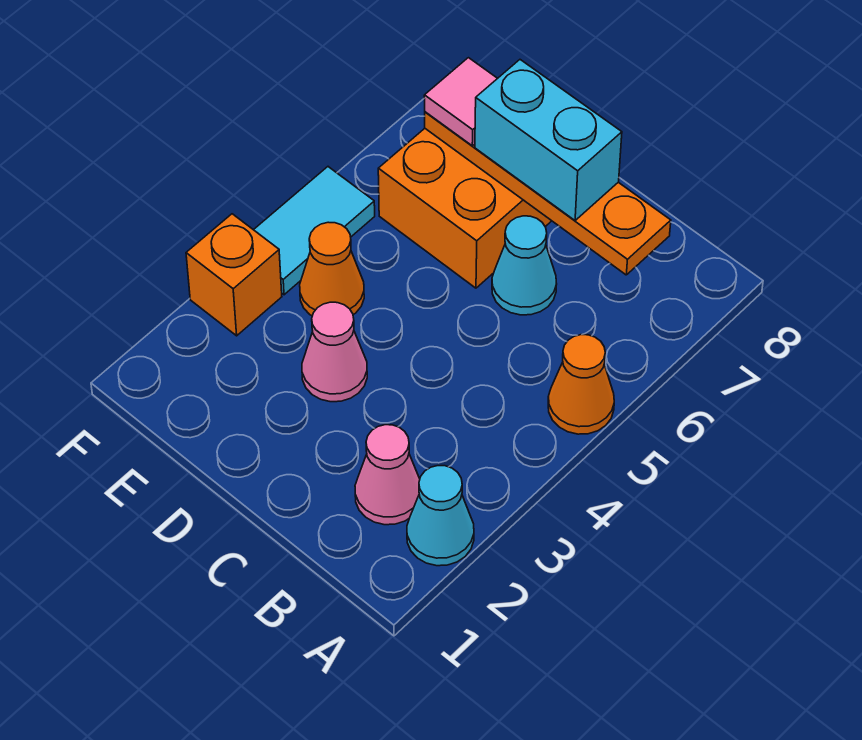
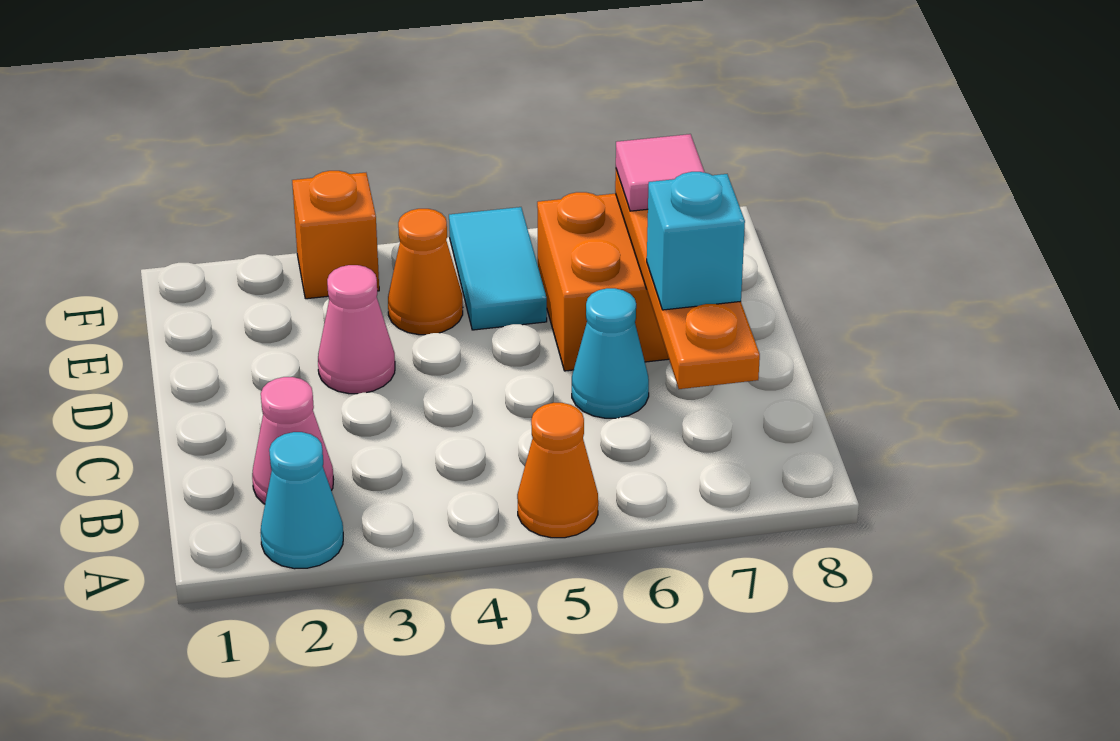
cyan brick C7:D7 level 3 -> cyan brick C7 level 3
cyan tile F4:F5 level 1 -> cyan tile E5:F5 level 1

